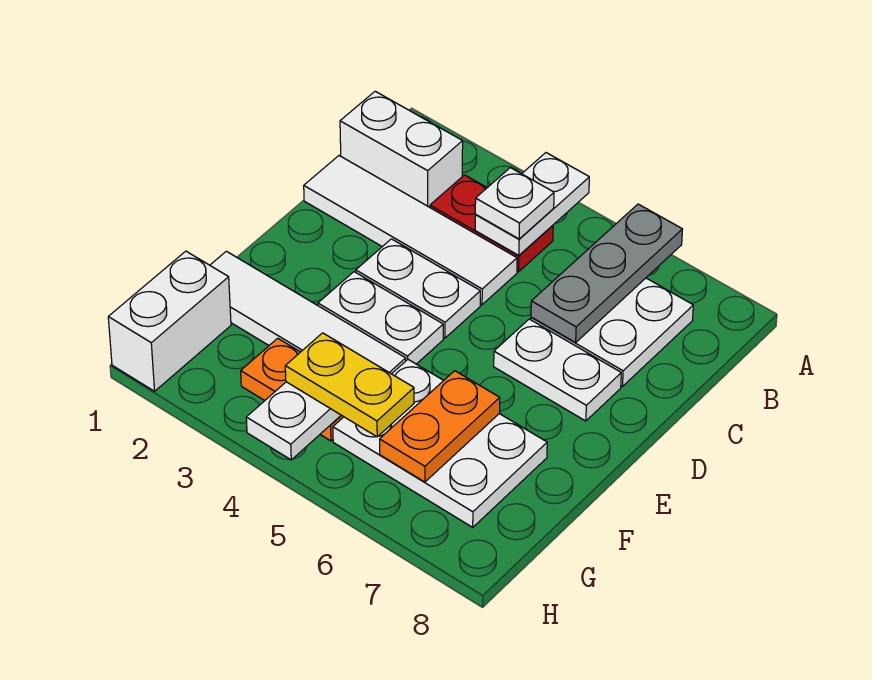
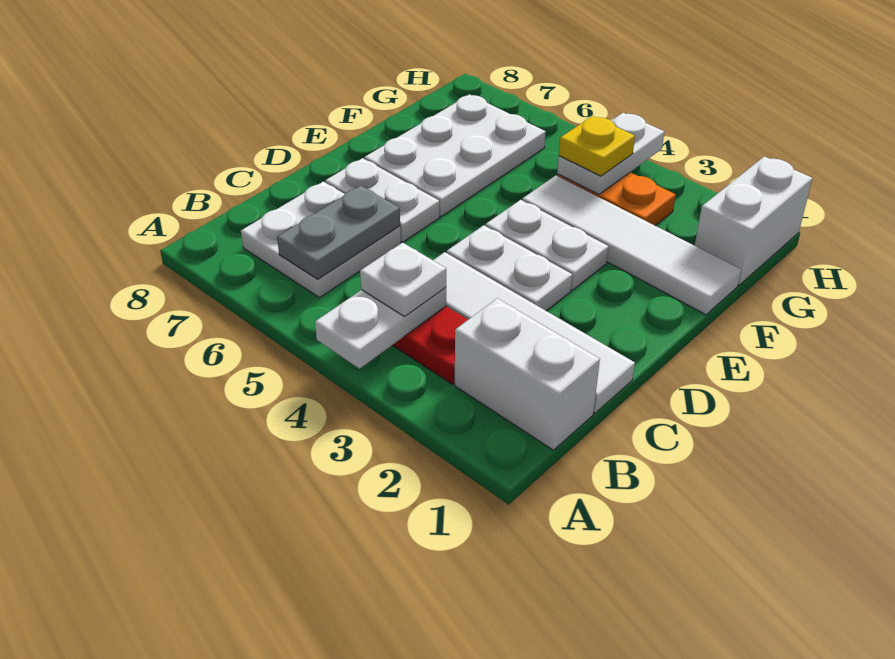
grey plate A6:C6 level 2 -> grey plate B6:C6 level 2
white plate F5:G7 level 1 -> white plate E6:G7 level 1
orange plate F6:G6 level 2 -> none
yellow plate G4:G5 level 3 -> yellow plate G4 level 3

